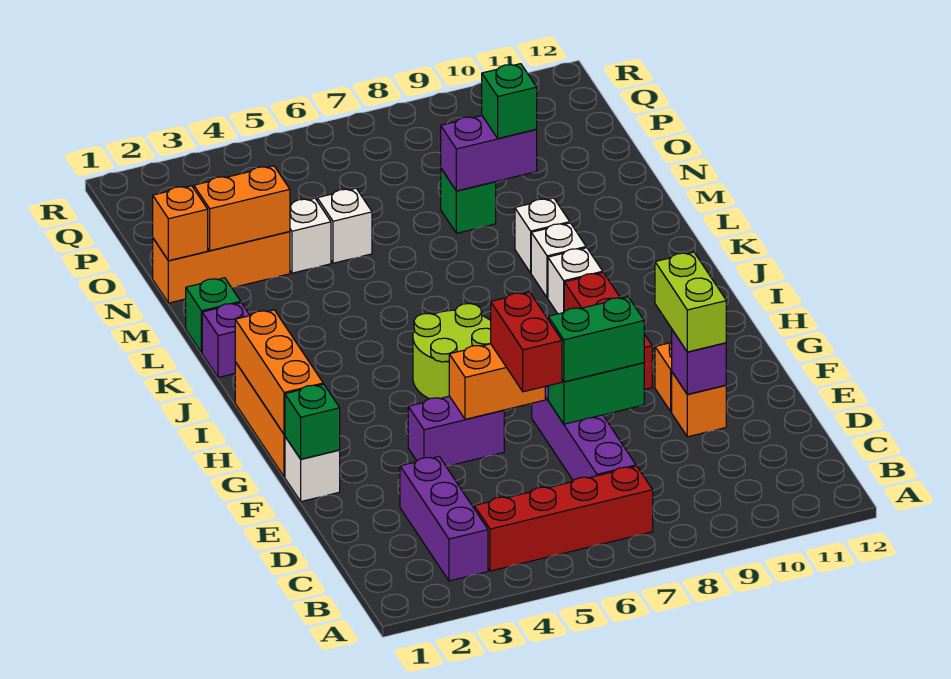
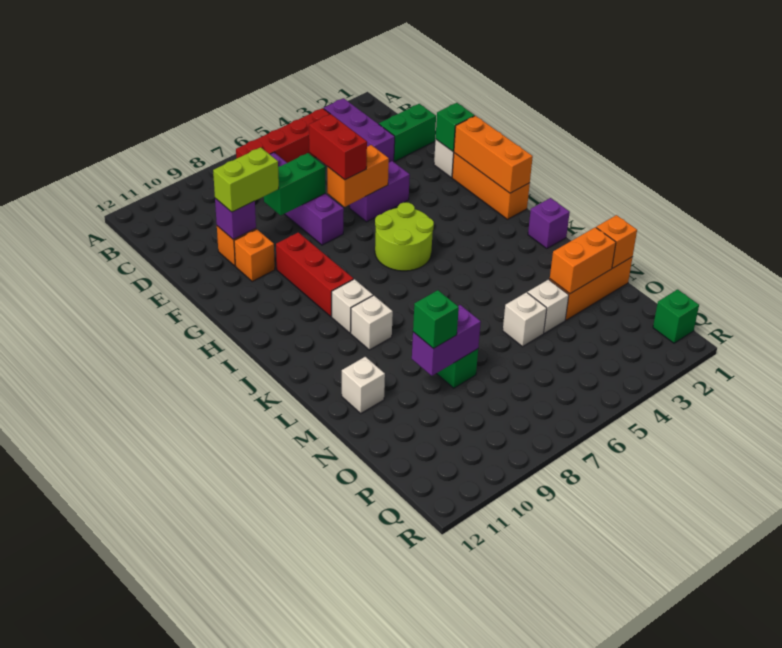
green brick E7:E8 level 3 -> green brick D1:D2 level 1
lime brick E10:F10 level 3 -> lime brick E9:E10 level 3
green brick L1 level 1 -> green brick Q1 level 1
white brick L9 level 1 -> white brick M11 level 1

